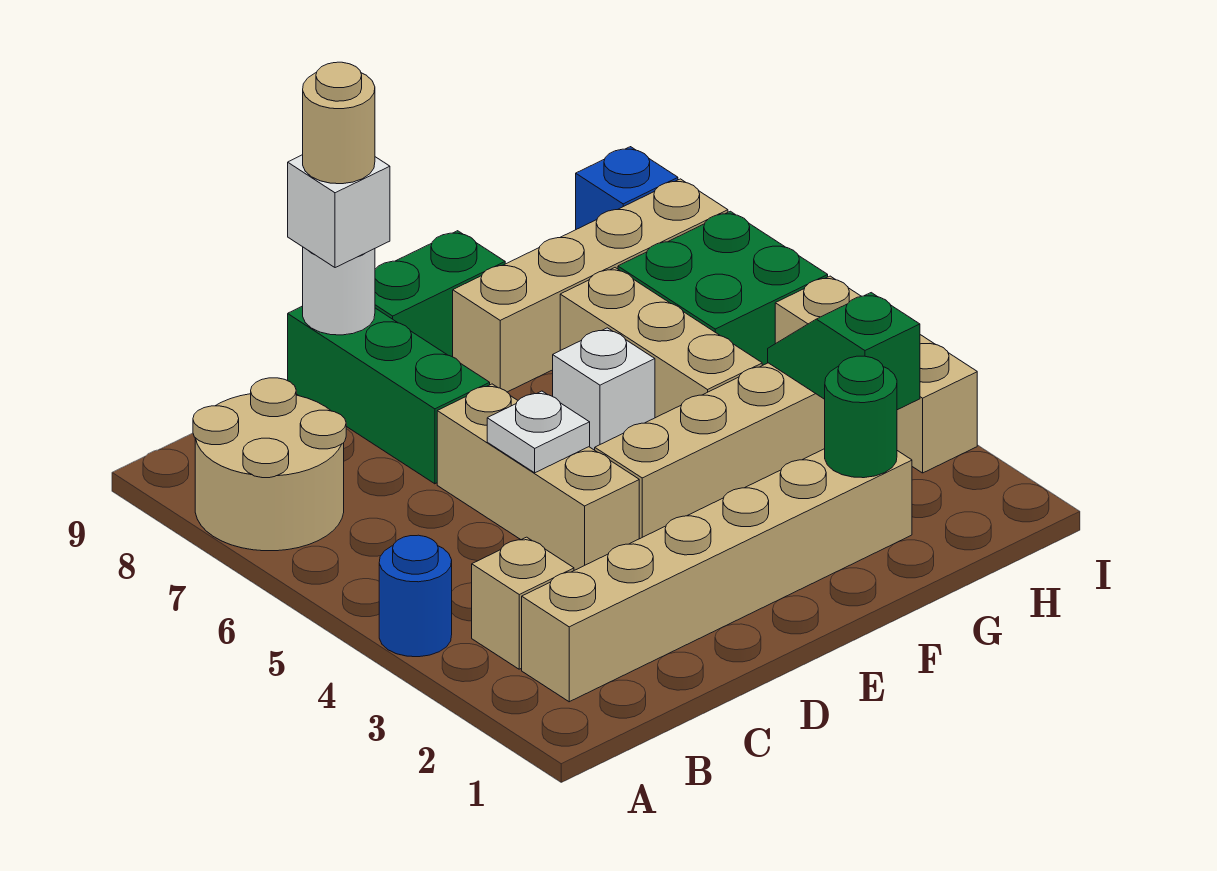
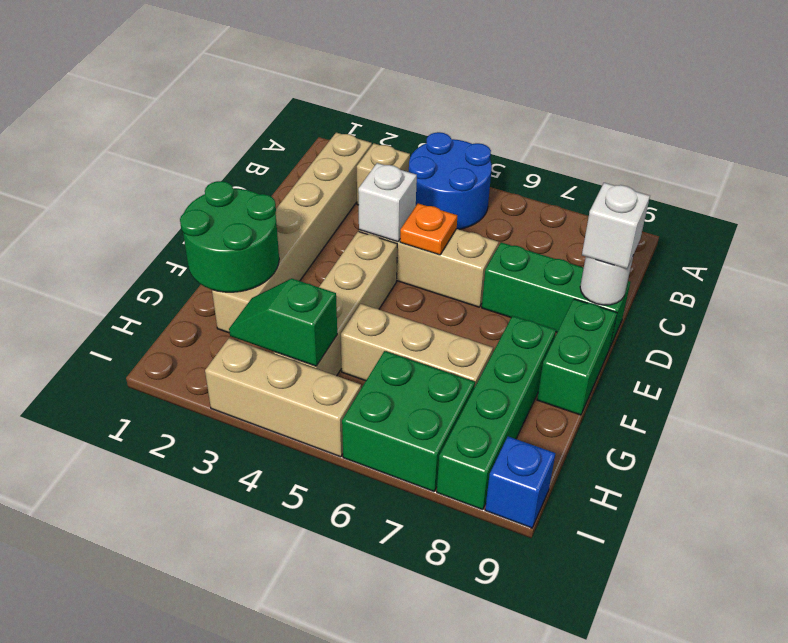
blue round brick A4 level 1 -> blue round brick A4:B5 level 1
tan round brick A7:B8 level 1 -> none
white plate D5 level 2 -> orange plate D5 level 2
tan round brick D9 level 4 -> none
white brick F6 level 1 -> white brick D4 level 2
tan brick F8:I8 level 1 -> green brick F8:I8 level 1
green round brick G2 level 2 -> green round brick F1:G2 level 2
green slope H3:H4 level 2 top 3 -> green slope H3:H4 level 2 top 4

